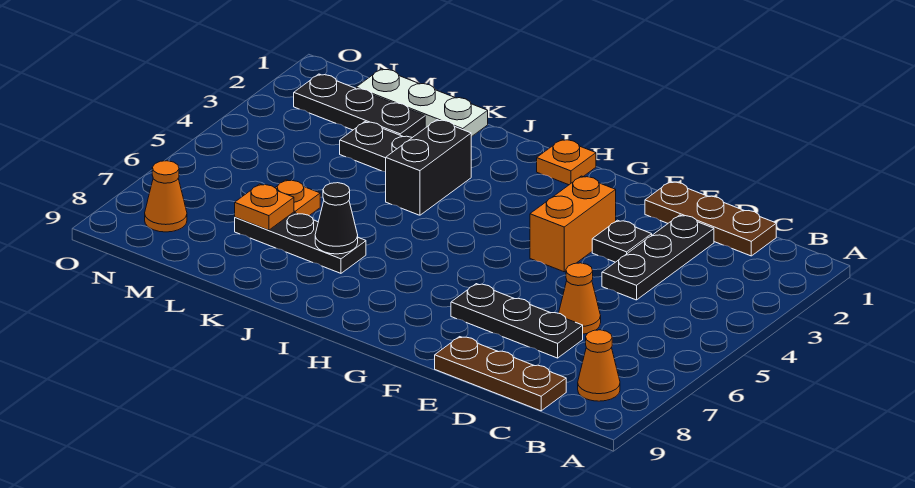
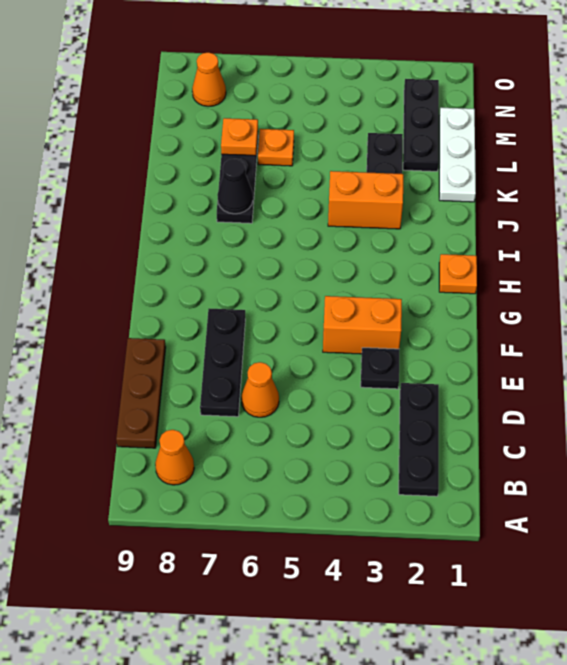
brown plate C1:E1 level 1 -> none
black plate D2:D4 level 1 -> black plate B2:D2 level 1
black brick J3:J4 level 1 -> orange brick J3:J4 level 1

